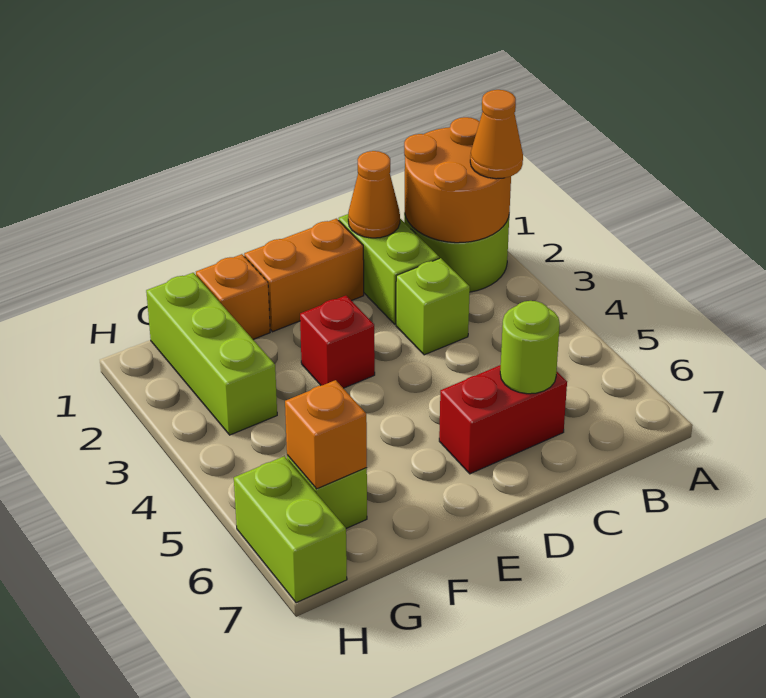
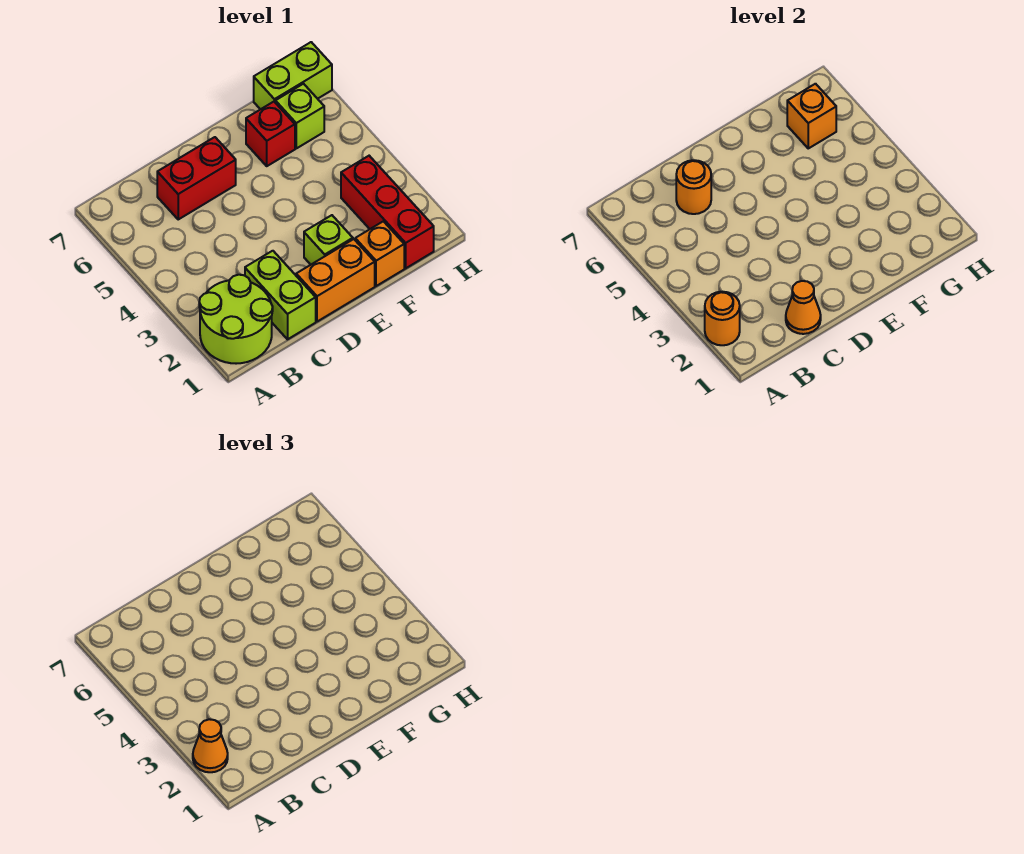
orange round brick A1:B2 level 2 -> orange round brick A2 level 2
lime brick C3 level 1 -> lime brick E2 level 1
lime round brick C6 level 2 -> orange round brick C6 level 2
red brick E3 level 1 -> red brick F6 level 1
lime brick G1:G3 level 1 -> red brick G1:G3 level 1
lime brick H6:H7 level 1 -> lime brick G7:H7 level 1

